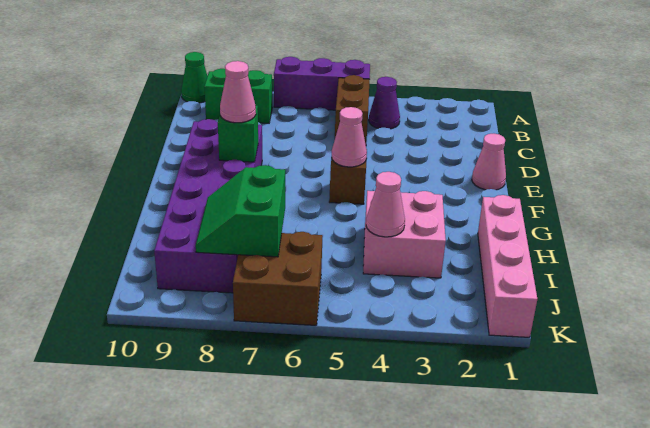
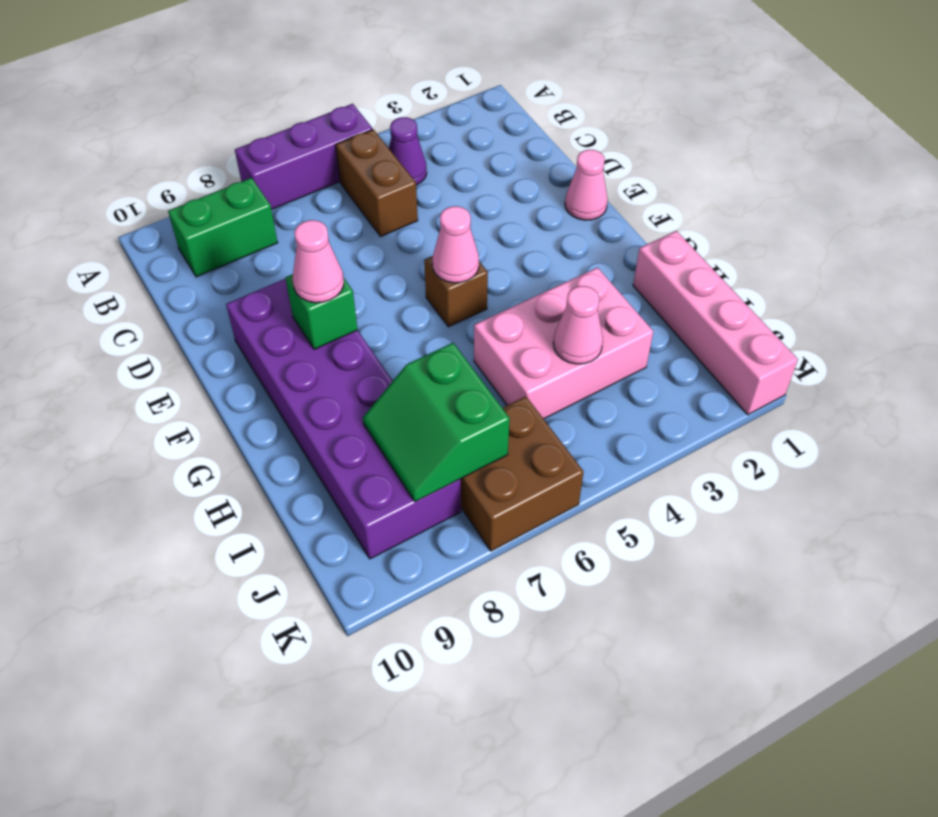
green cone A10 level 1 -> none
pink brick H3:I4 level 1 -> pink brick H3:I5 level 1

